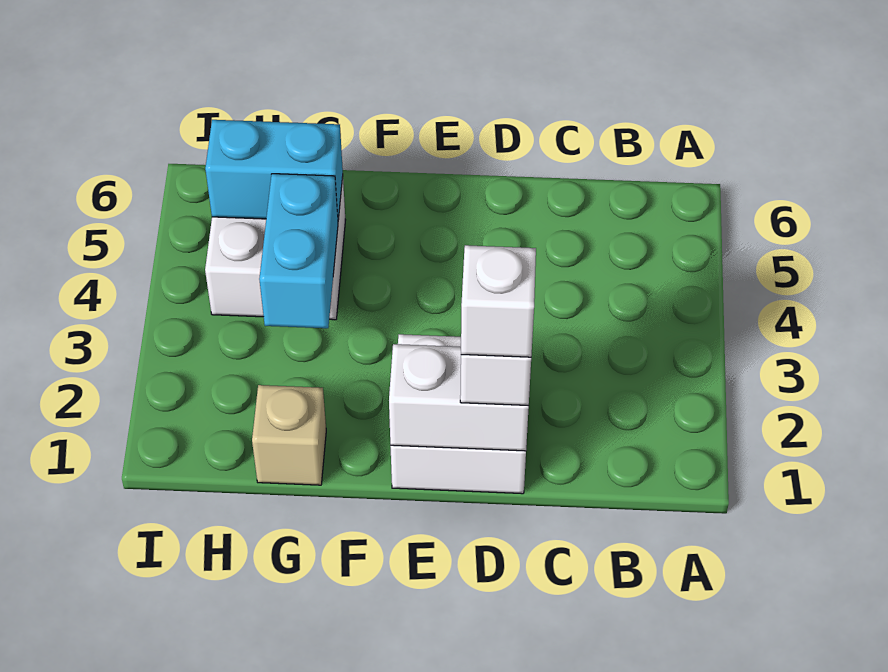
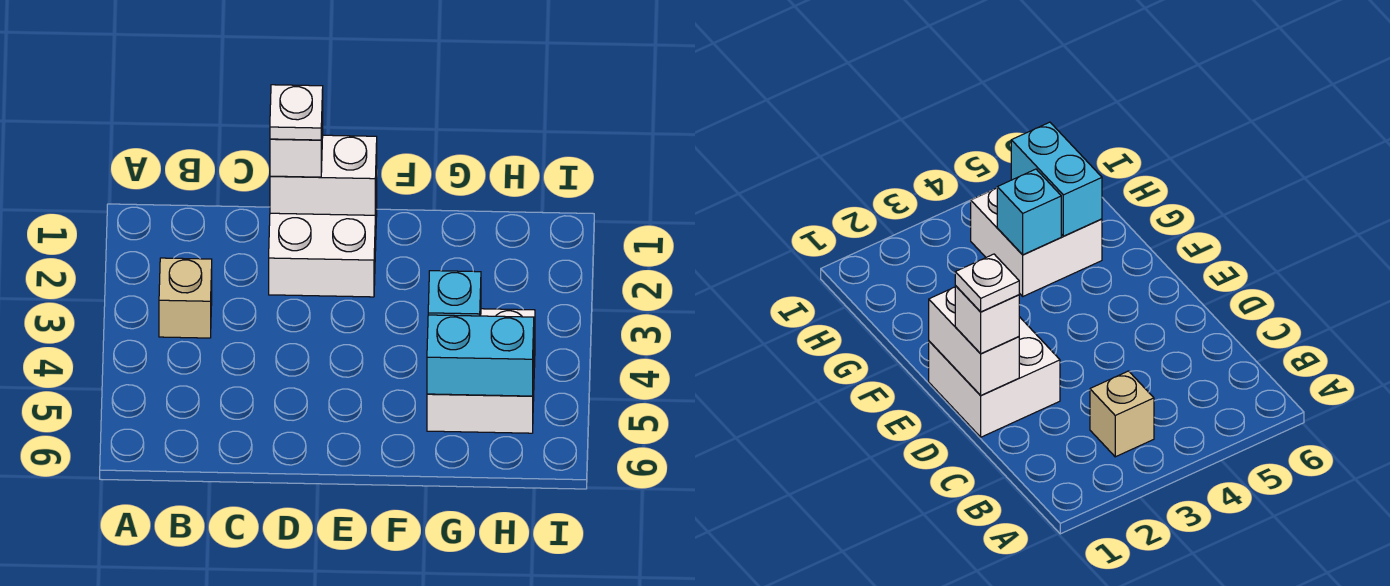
white brick D1 level 4 -> white plate D1 level 4
tan brick G1 level 1 -> tan brick B3 level 1
cyan brick G3:G4 level 2 -> cyan brick G4 level 2

